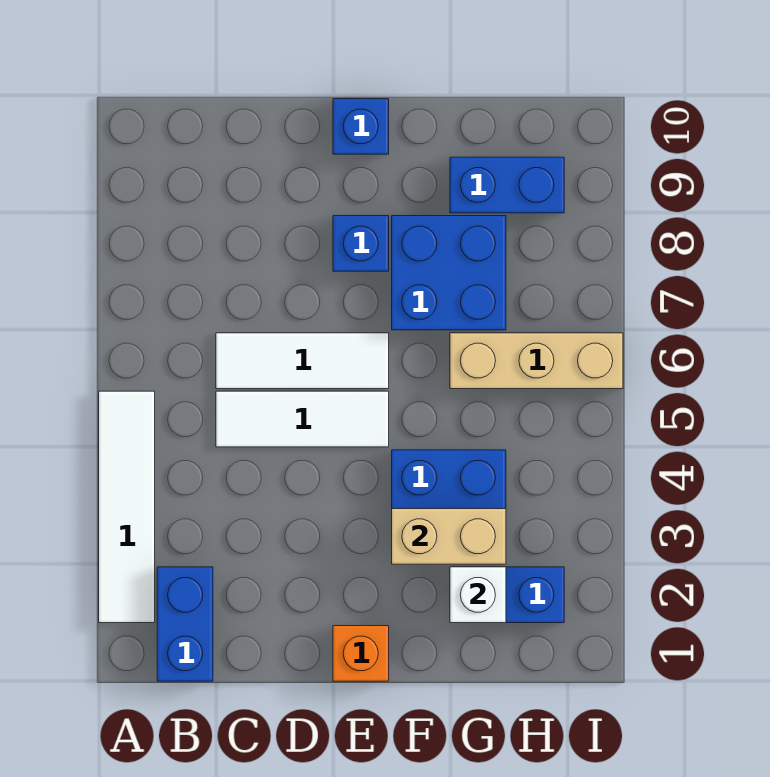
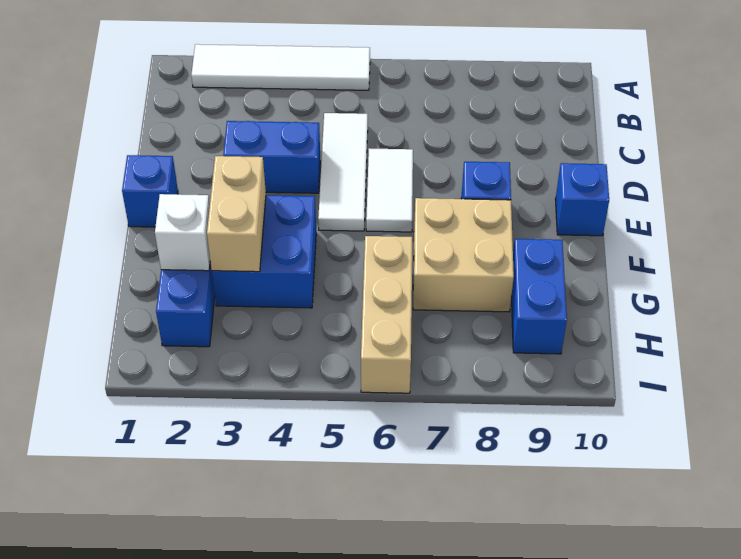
blue brick B1:B2 level 1 -> blue brick D3:D4 level 1
white tile C6:E6 level 1 -> white tile D6:E6 level 1
orange brick E1 level 1 -> blue brick E1 level 1
blue brick F7:G8 level 1 -> tan brick F7:G8 level 1

